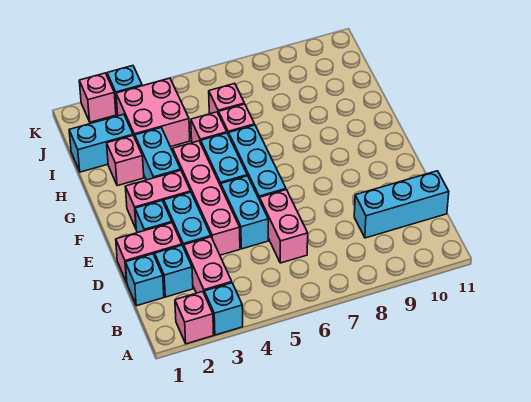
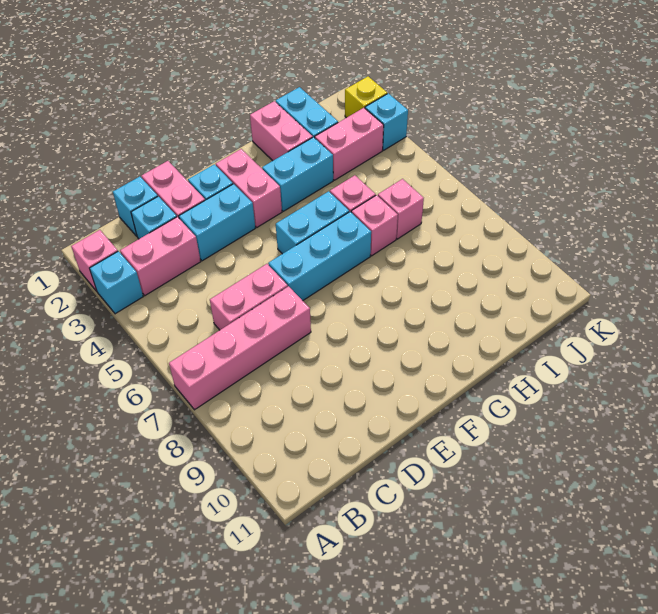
cyan brick C9:C11 level 1 -> none
pink brick D4:G4 level 1 -> pink brick A7:D7 level 1
cyan brick D5:E5 level 1 -> none
pink brick H2 level 1 -> pink brick H1:H2 level 1
pink brick I3:J4 level 1 -> pink brick I3:J3 level 1
pink brick K2 level 1 -> yellow brick K2 level 1

